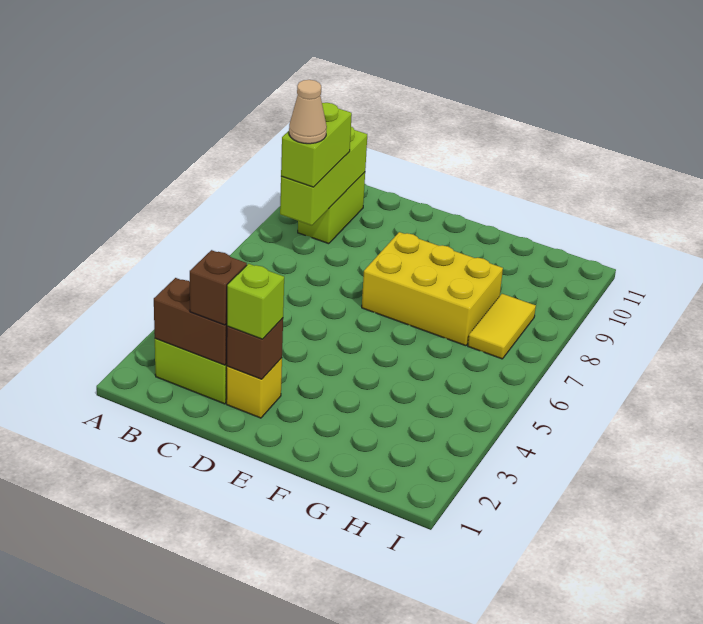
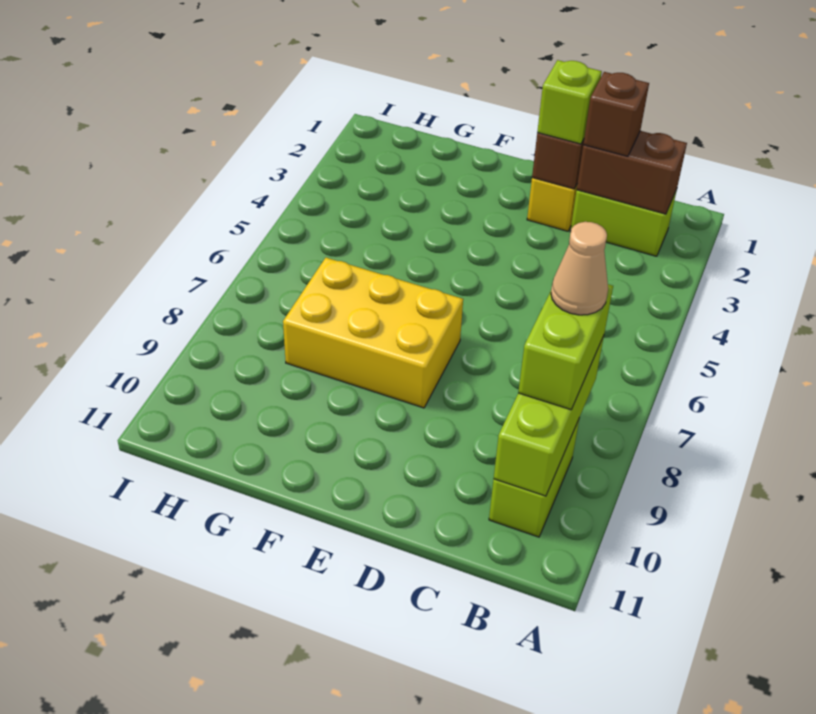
yellow tile H7:H8 level 1 -> none

